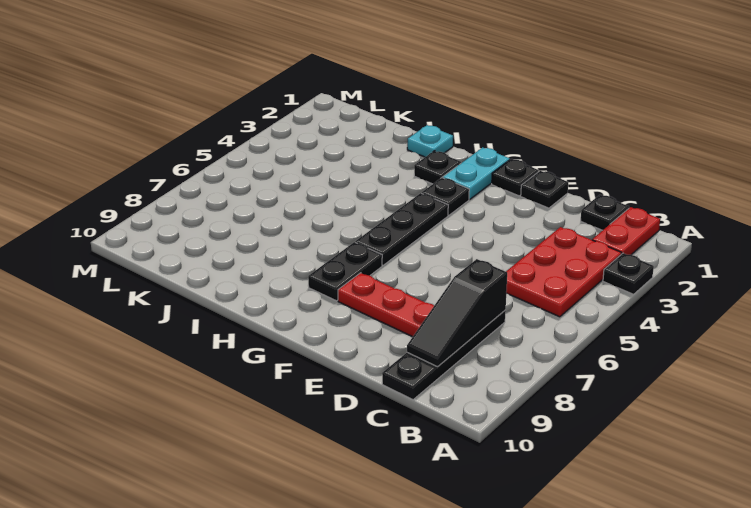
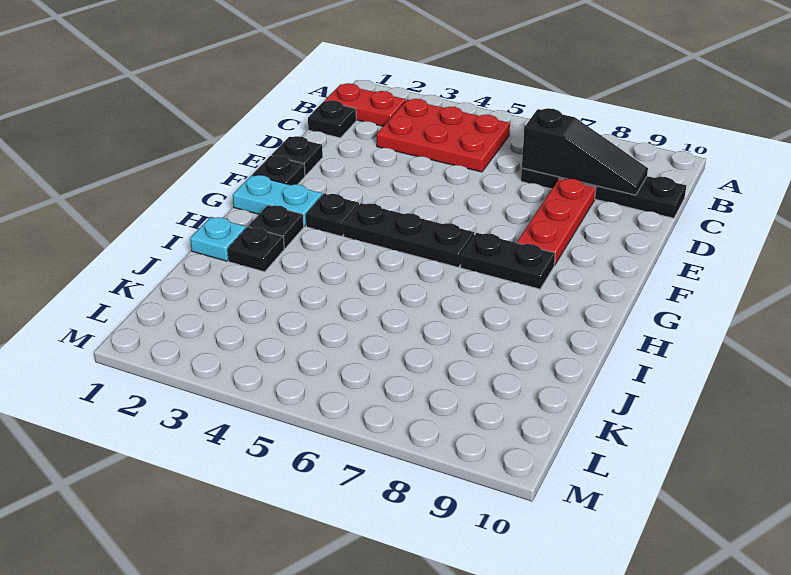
black plate A3 level 1 -> black plate I2 level 1

